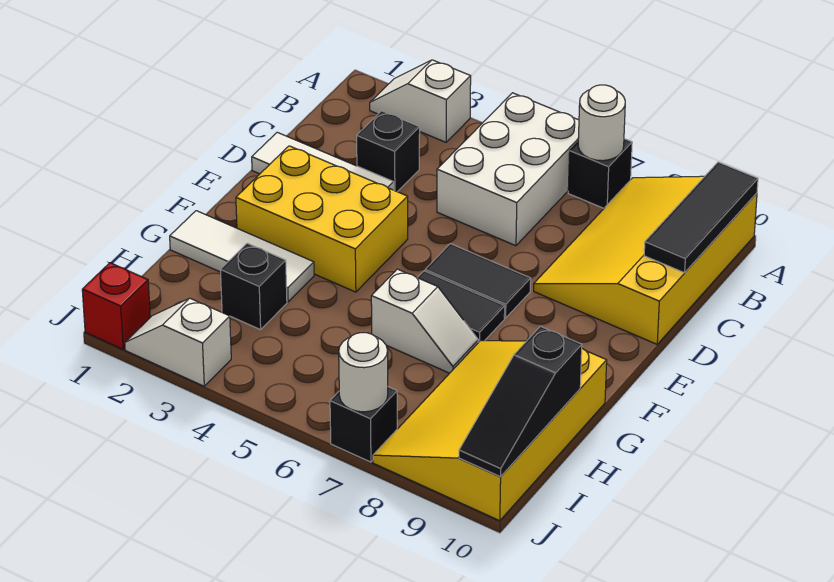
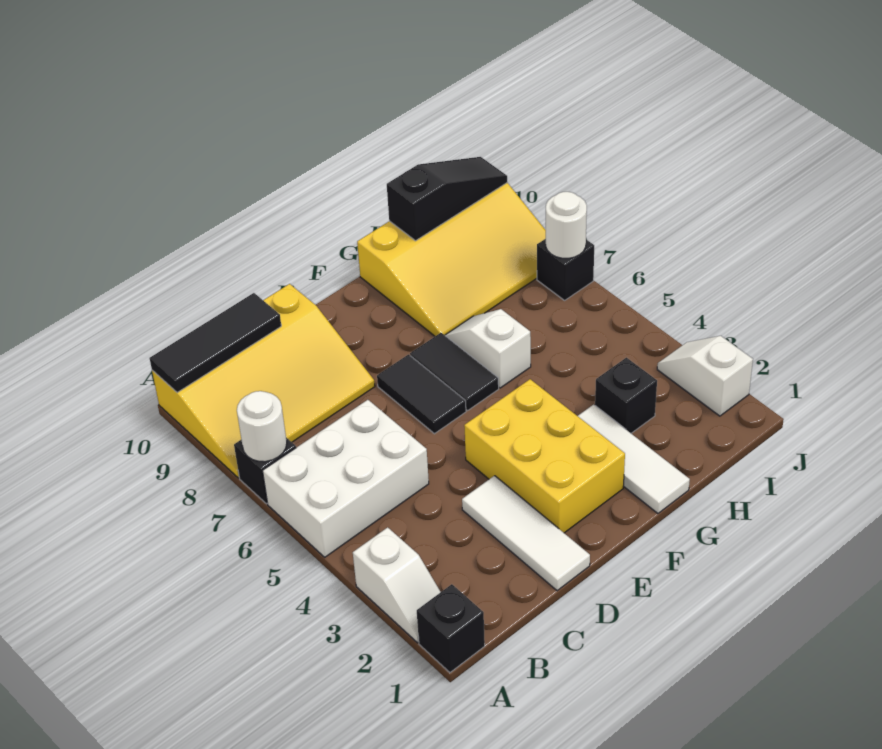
black brick C3 level 1 -> black brick A1 level 1
red brick J1 level 1 -> none
white slope J2:J3 level 1 top 3 -> white slope J2:J3 level 1 top 2

